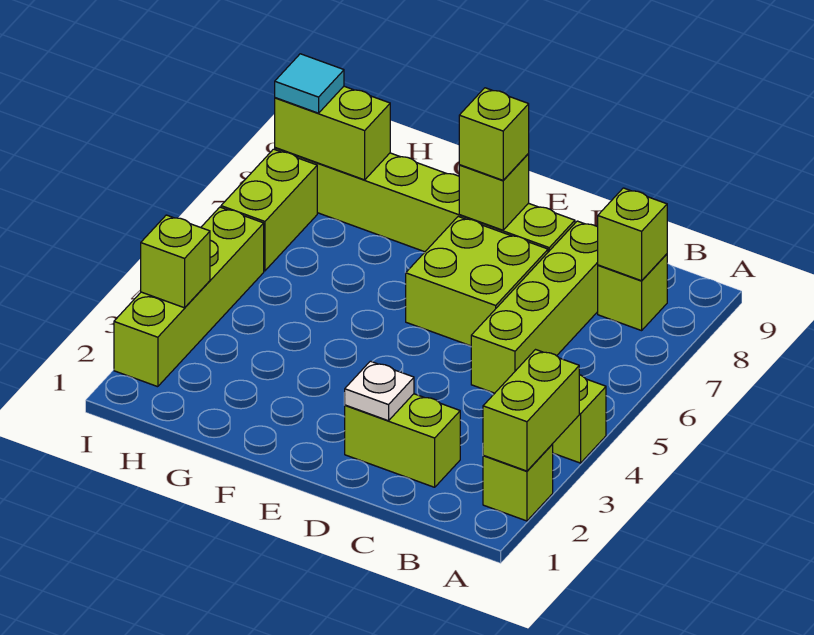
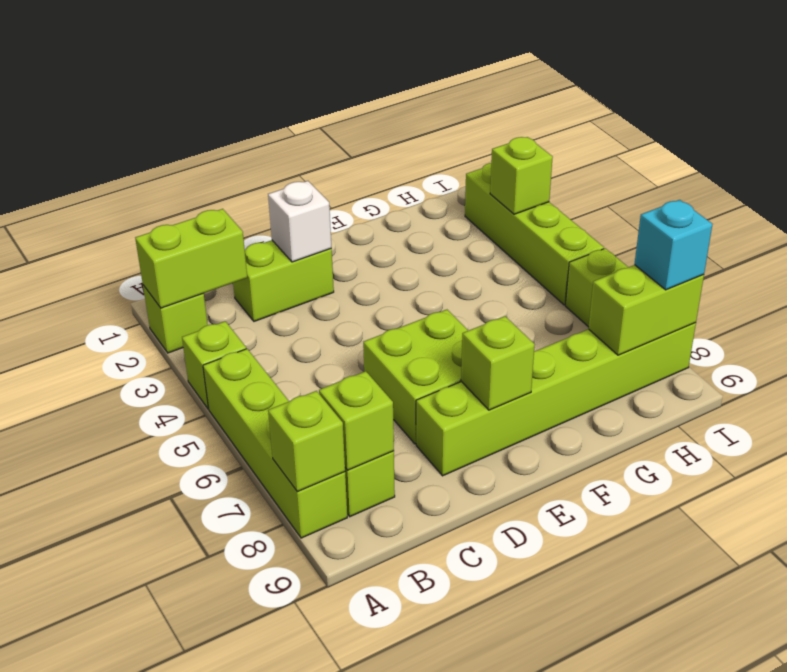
lime brick A2:A3 level 2 -> lime brick A2:B2 level 2
lime brick C5:C8 level 1 -> lime brick A5:A8 level 1
white plate D2 level 2 -> white brick D2 level 2
lime brick E8 level 3 -> lime brick A8 level 2
cyan tile I8 level 3 -> cyan brick I8 level 3

